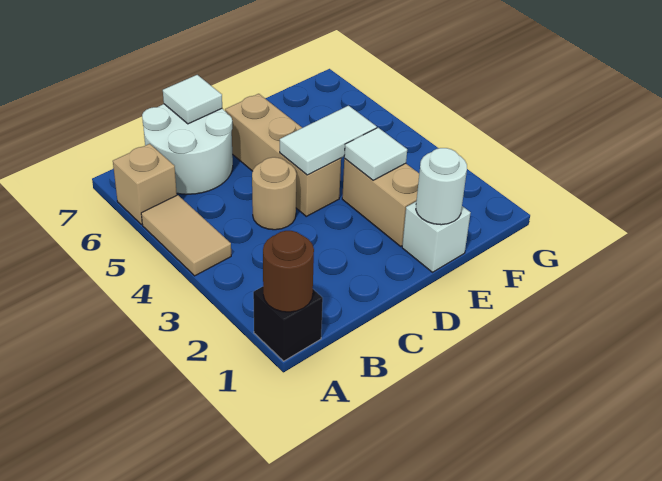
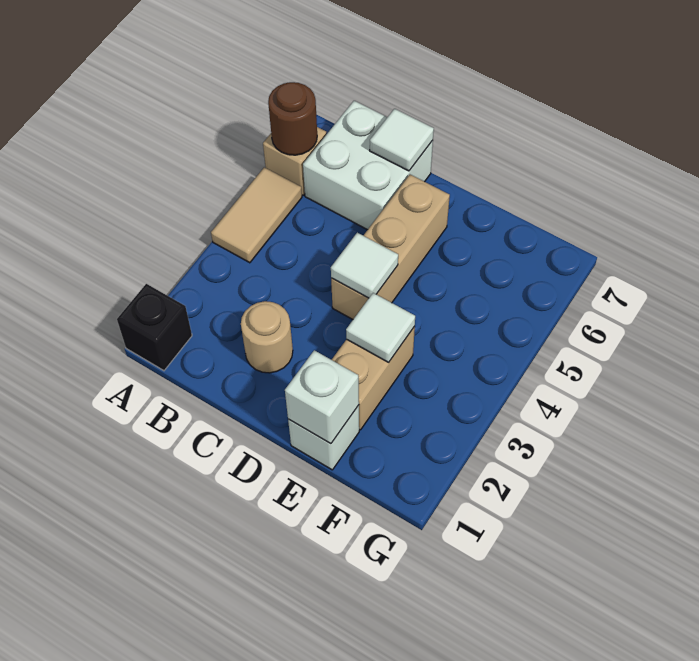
brown round brick A1 level 2 -> brown round brick A6 level 2
white round brick B6:C7 level 1 -> white brick B6:C7 level 1
tan round brick C4 level 1 -> tan round brick C2 level 1
white tile D4:E4 level 2 -> white tile D4 level 2
white round brick E1 level 2 -> white brick E1 level 2

